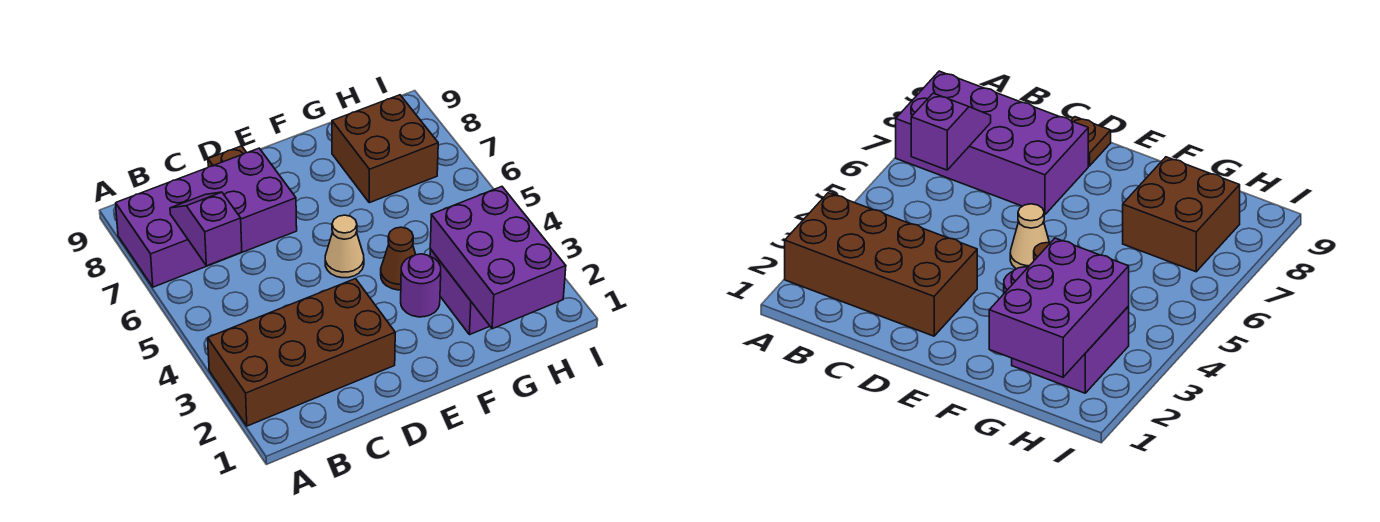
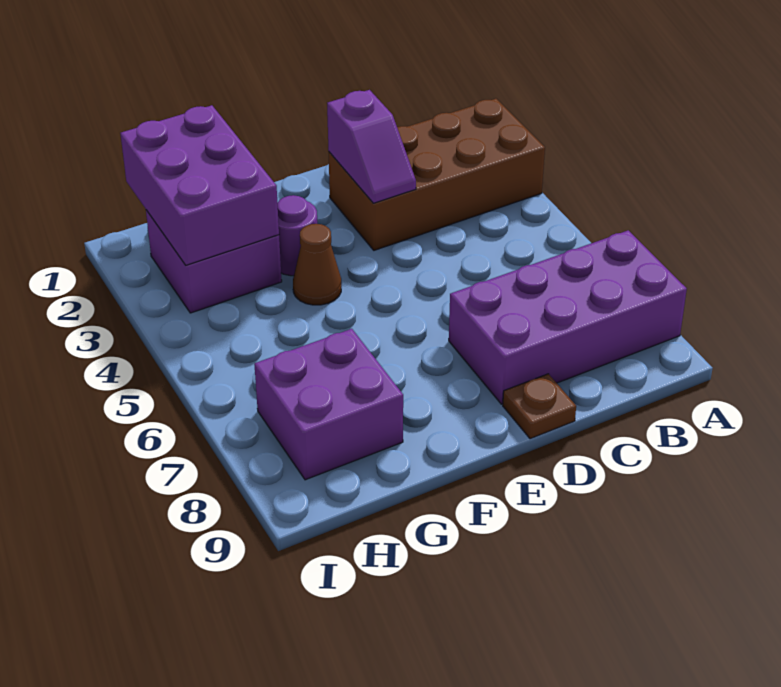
purple slope B6:B7 level 2 top 6 -> purple slope D2:D3 level 2 top 2
tan cone E5 level 1 -> none
brown brick G7:H8 level 1 -> purple brick G7:H8 level 1

